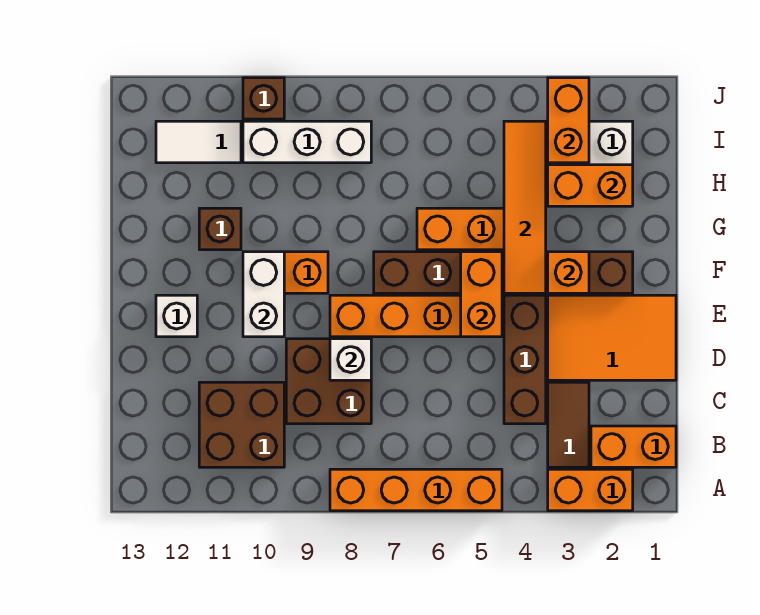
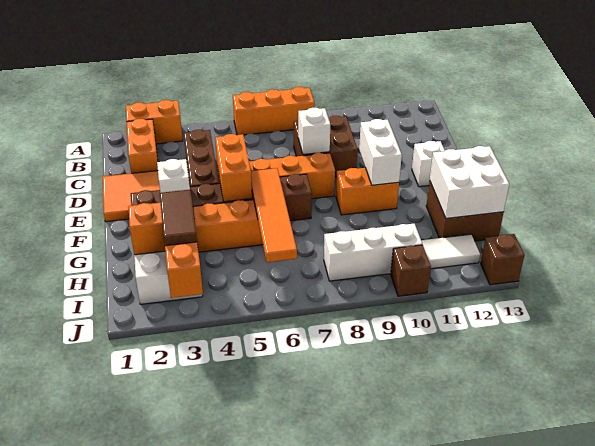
orange brick A5:A8 level 1 -> orange brick A6:A8 level 1
orange brick B1:B2 level 1 -> orange brick B2:C2 level 1
brown tile B3:C3 level 1 -> brown tile H3:I3 level 3
brown brick B10:C11 level 1 -> brown brick G12:H13 level 1
orange brick F3 level 2 -> white brick F3 level 2
orange tile F4:I4 level 2 -> orange tile F6:I6 level 2
brown brick G11 level 1 -> brown brick J13 level 1
none -> white brick G12:H13 level 2

